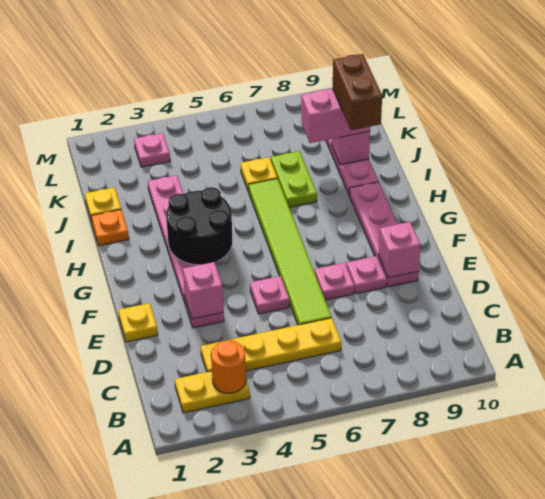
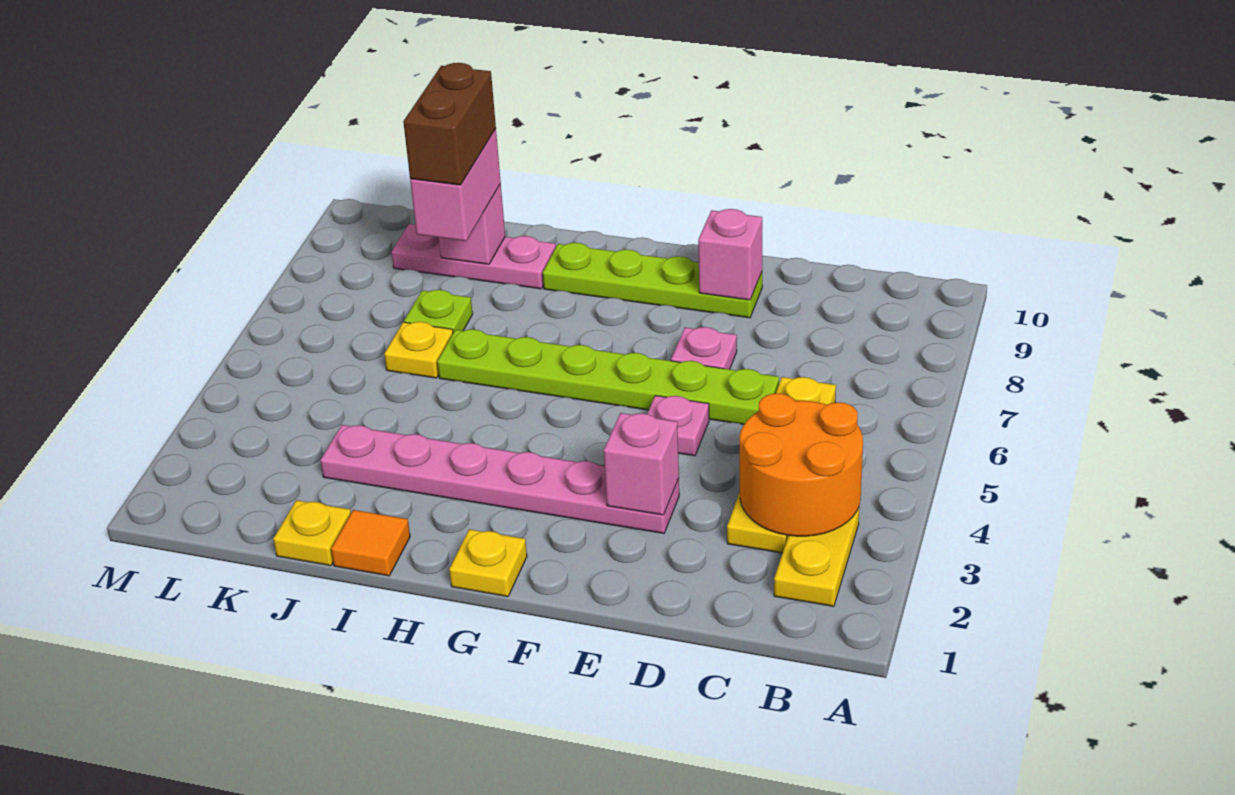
orange round brick B3 level 2 -> orange round brick B3:C4 level 2
lime tile D6:I6 level 1 -> lime plate D6:I6 level 1
yellow plate E1 level 1 -> yellow plate G1 level 1
pink plate E8 level 1 -> none
pink plate E9:H9 level 1 -> lime plate E9:H9 level 1
black round brick G3:H4 level 2 -> none
orange plate I1 level 1 -> orange tile I1 level 1
lime plate I7:J7 level 1 -> lime plate J7 level 1
brown brick I9:J9 level 4 -> brown brick J8:J9 level 4
pink plate L3 level 1 -> none

